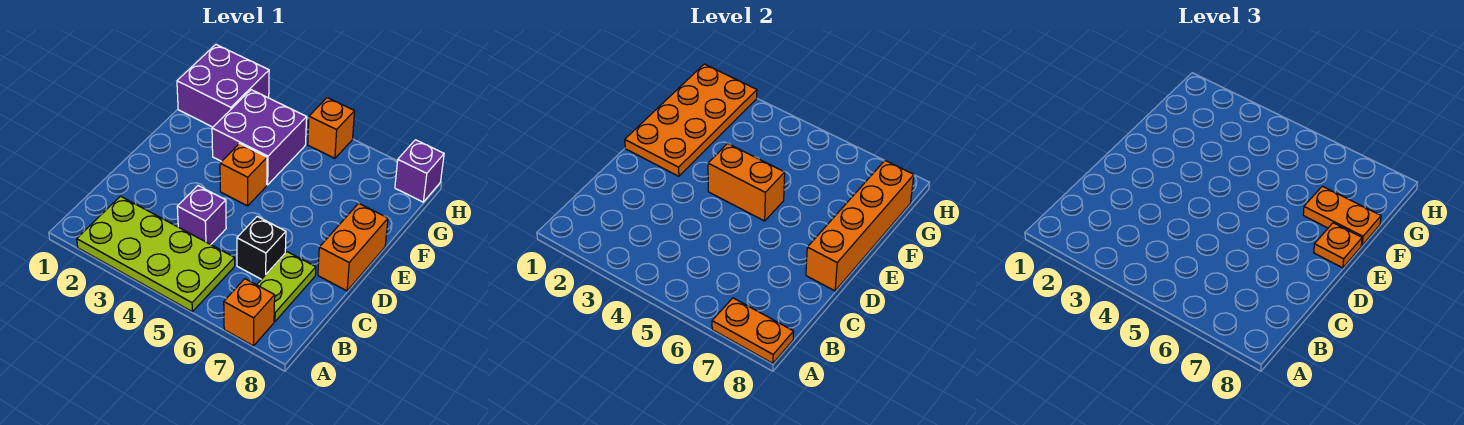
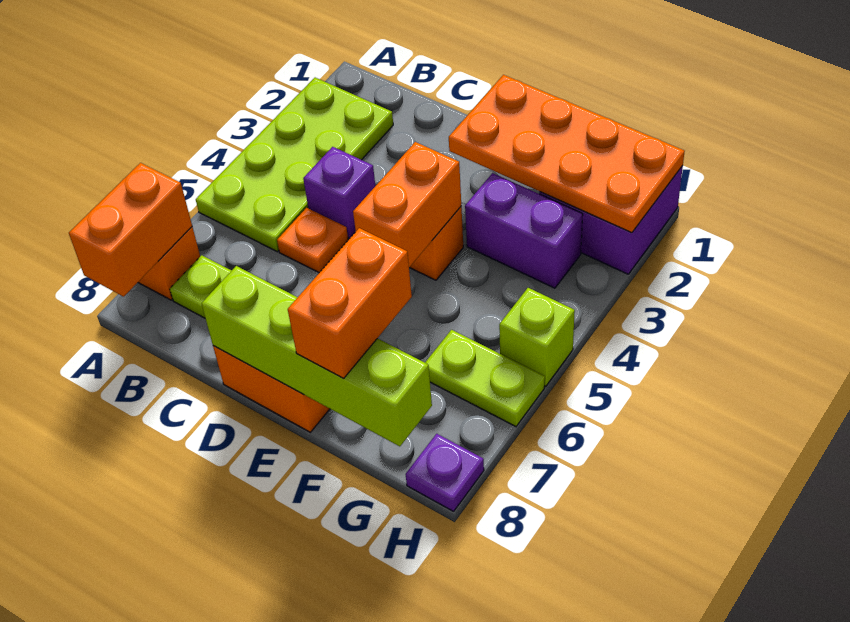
orange plate A7:A8 level 2 -> orange brick A7:A8 level 2
black brick C6 level 1 -> none
orange brick D8:G8 level 2 -> lime brick D8:G8 level 2
orange plate E8 level 3 -> orange plate C5 level 1
purple brick F3:G4 level 1 -> purple brick F3:G3 level 1
orange plate F7:F8 level 3 -> orange brick F7:F8 level 3
none -> lime plate G6:H6 level 1
orange brick H5 level 1 -> lime brick H5 level 1
purple brick H8 level 1 -> purple plate H8 level 1

